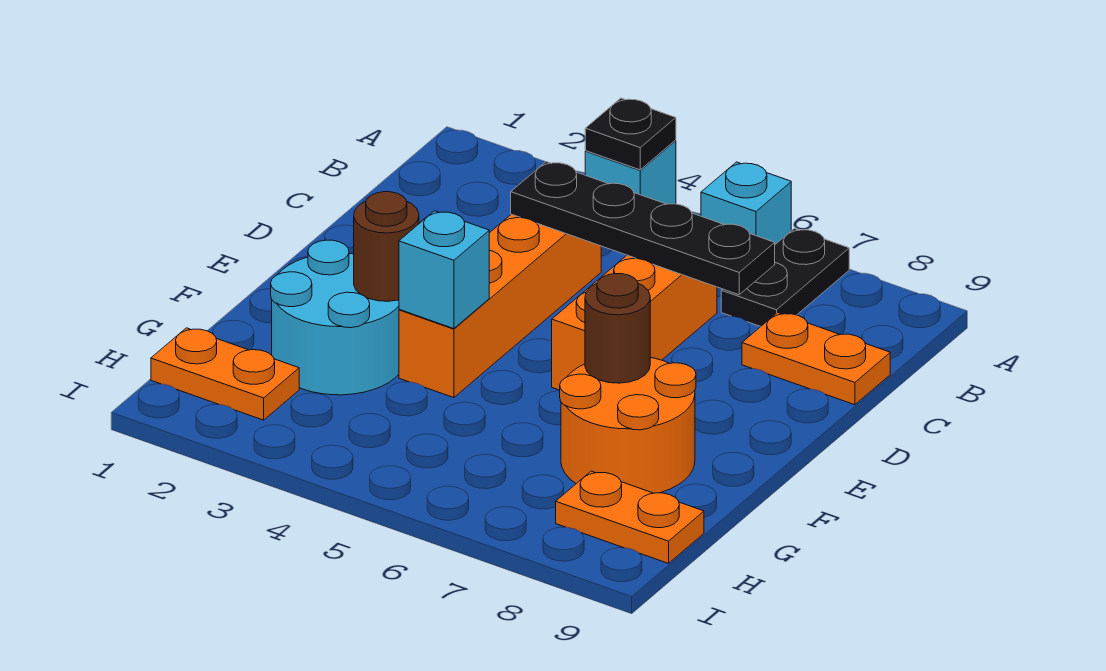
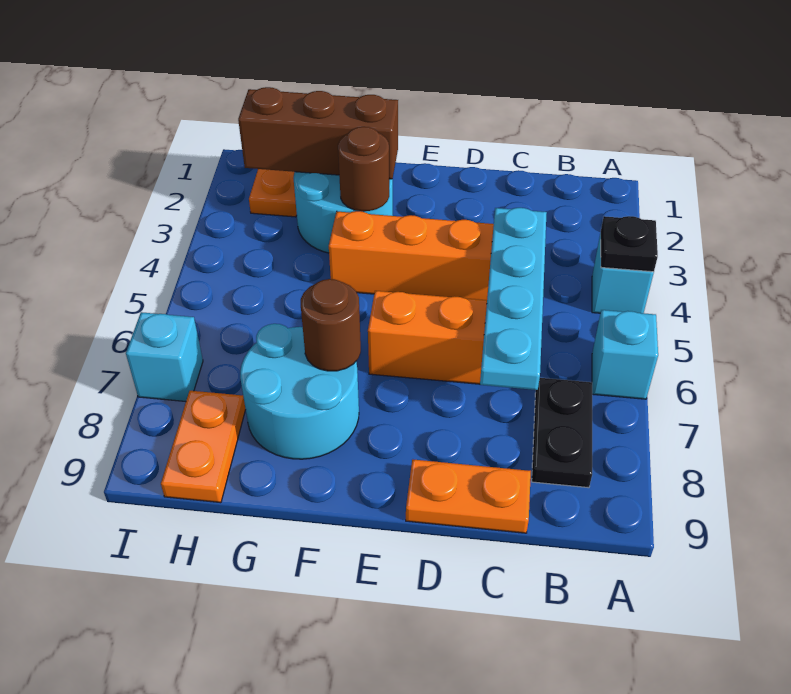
black plate A7:B7 level 1 -> black plate B7:B8 level 1
black plate C4:C7 level 2 -> cyan plate C4:C7 level 2
orange plate C8:C9 level 1 -> orange plate C9:D9 level 1
none -> brown brick F2:H2 level 2
cyan brick F4 level 2 -> cyan brick I7 level 1
orange round brick F7:G8 level 1 -> cyan round brick F7:G8 level 1

